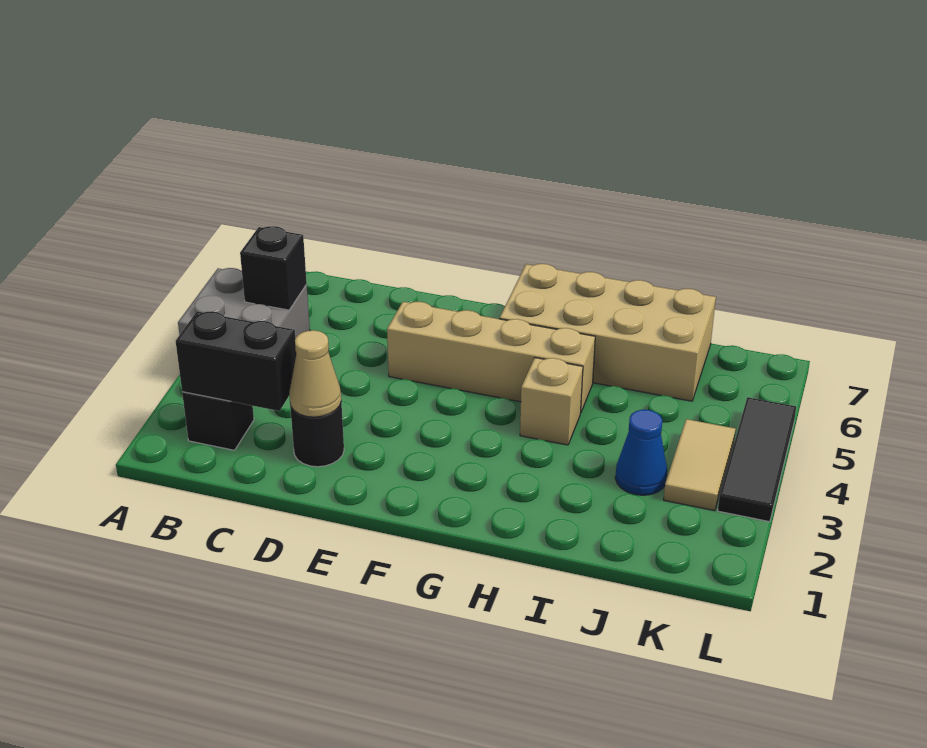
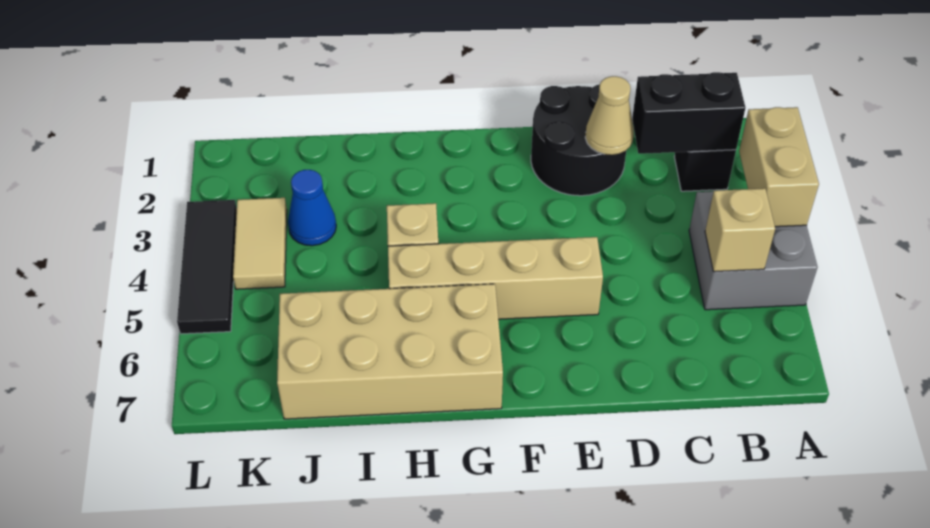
none -> tan brick A3:A4 level 2
black brick B5 level 2 -> tan brick B5 level 2
black round brick D2 level 1 -> black round brick D1:E2 level 1

